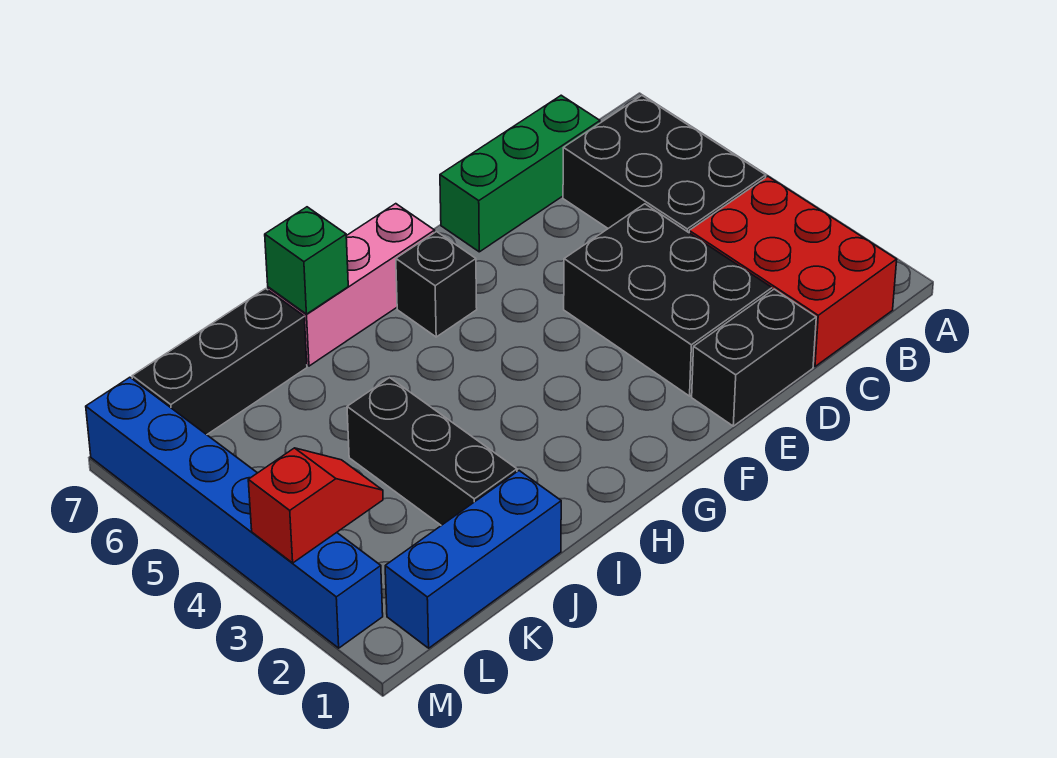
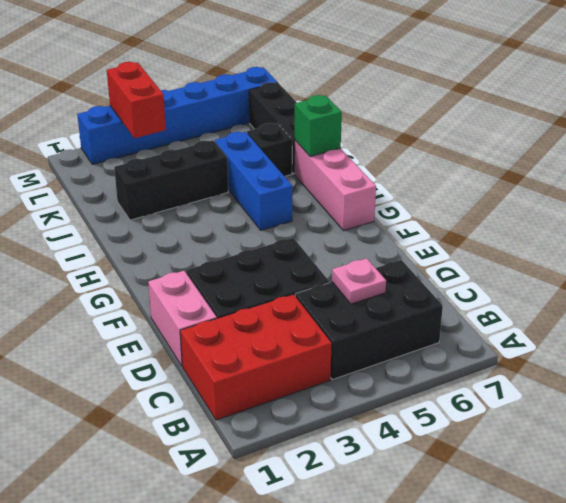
none -> pink plate C5 level 2
green brick C7:E7 level 1 -> none
black brick D1:E1 level 1 -> pink brick D1:E1 level 1
black brick G6 level 1 -> black brick J6 level 1
blue brick J1:L1 level 1 -> blue brick H5:J5 level 1
red slope L3:M3 level 2 top M -> red brick L3:M3 level 2

